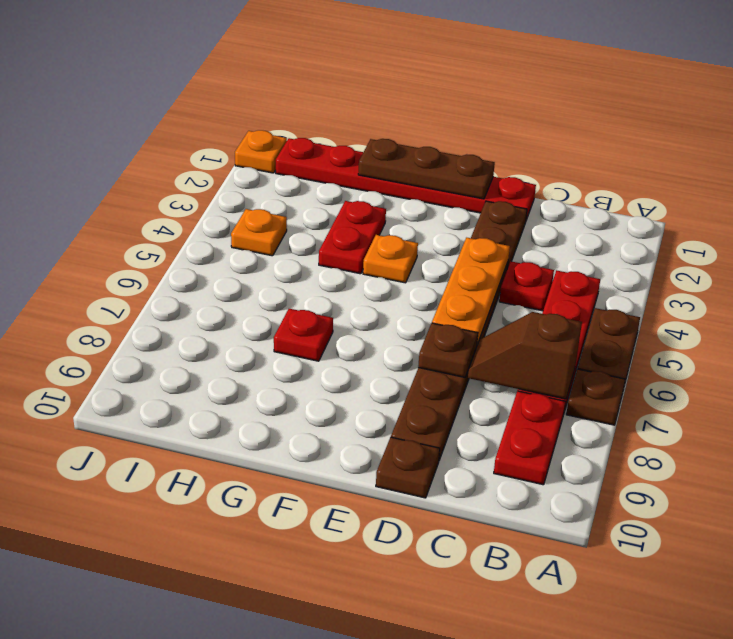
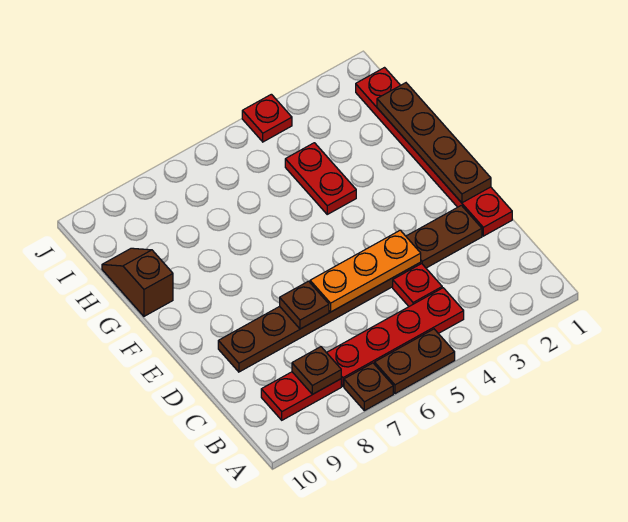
brown slope B7:C7 level 2 top B -> brown slope G10:H10 level 1 top G
brown plate D10 level 1 -> brown plate B8 level 2
brown plate E1:G1 level 2 -> brown plate E1:H1 level 2
orange plate F4 level 1 -> none
red plate G3:G4 level 1 -> red plate G4:H4 level 1
red plate G7 level 1 -> red plate J4 level 1
orange plate I4 level 1 -> none
orange plate J1 level 1 -> none

